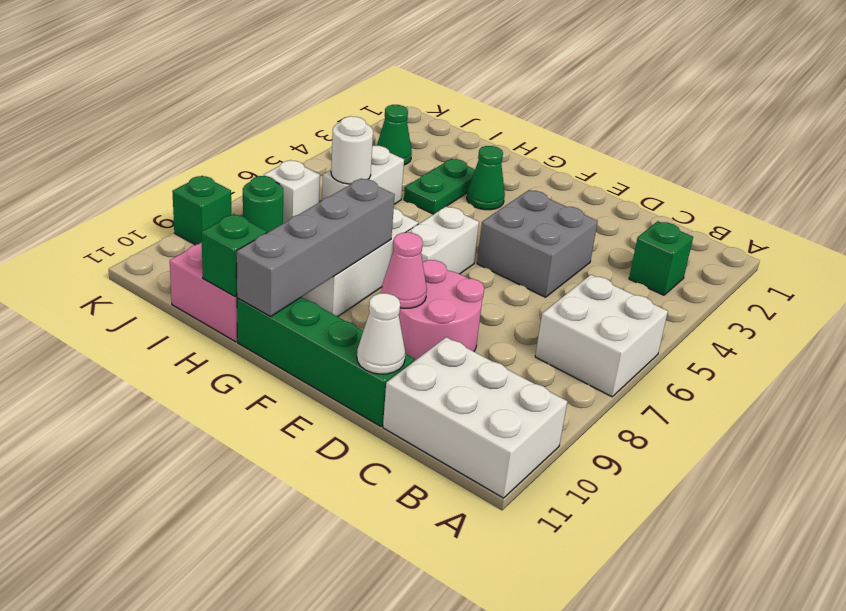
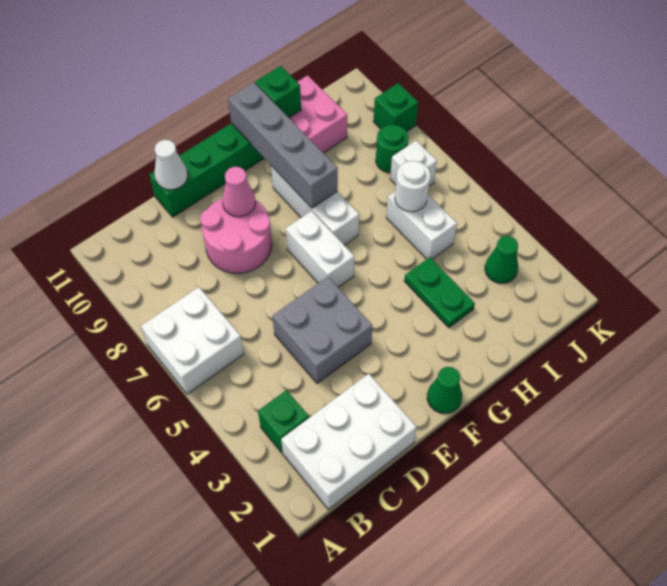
white brick A10:C11 level 1 -> white brick B1:D2 level 1
green cone G3 level 1 -> green cone F1 level 1

